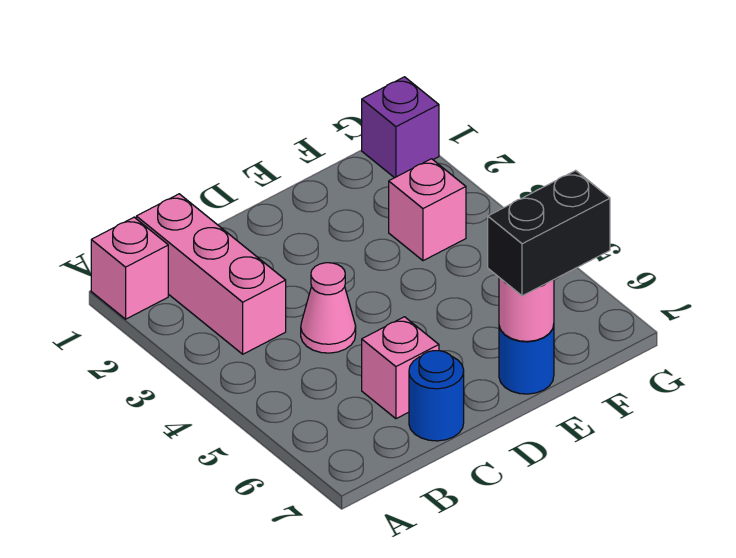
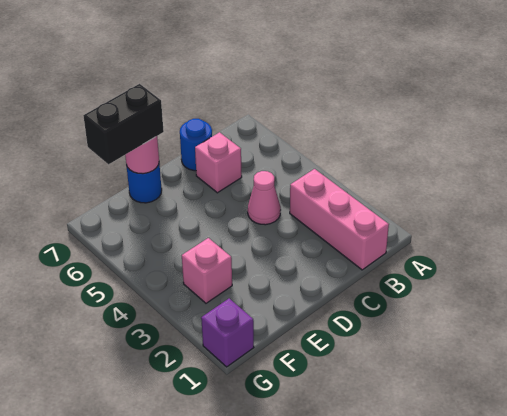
pink brick A1 level 1 -> none

